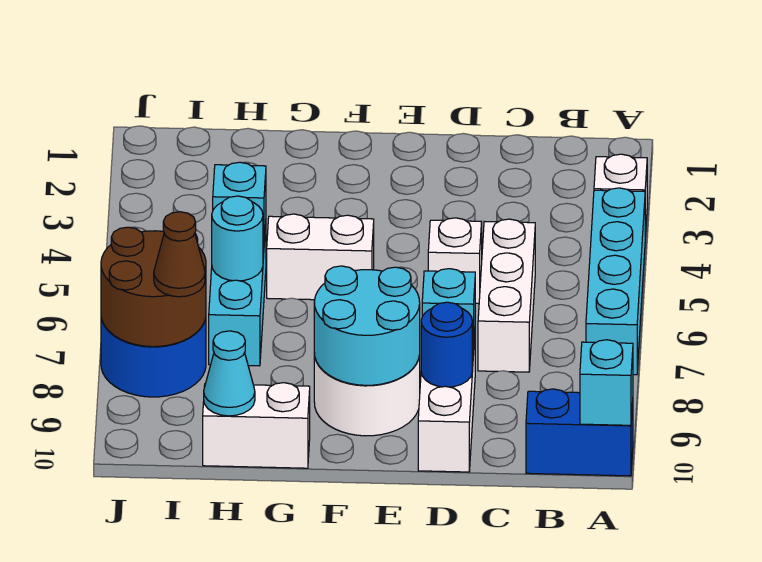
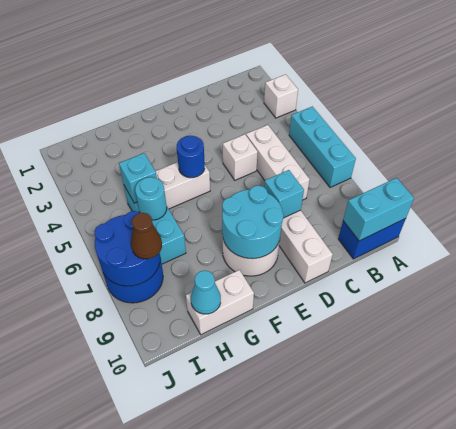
cyan brick A4:A7 level 1 -> cyan brick A5:A7 level 1
cyan brick A10 level 2 -> cyan brick A10:B10 level 2
blue round brick D9 level 2 -> blue round brick F5 level 2
brown round brick I7:J8 level 2 -> blue round brick I7:J8 level 2

